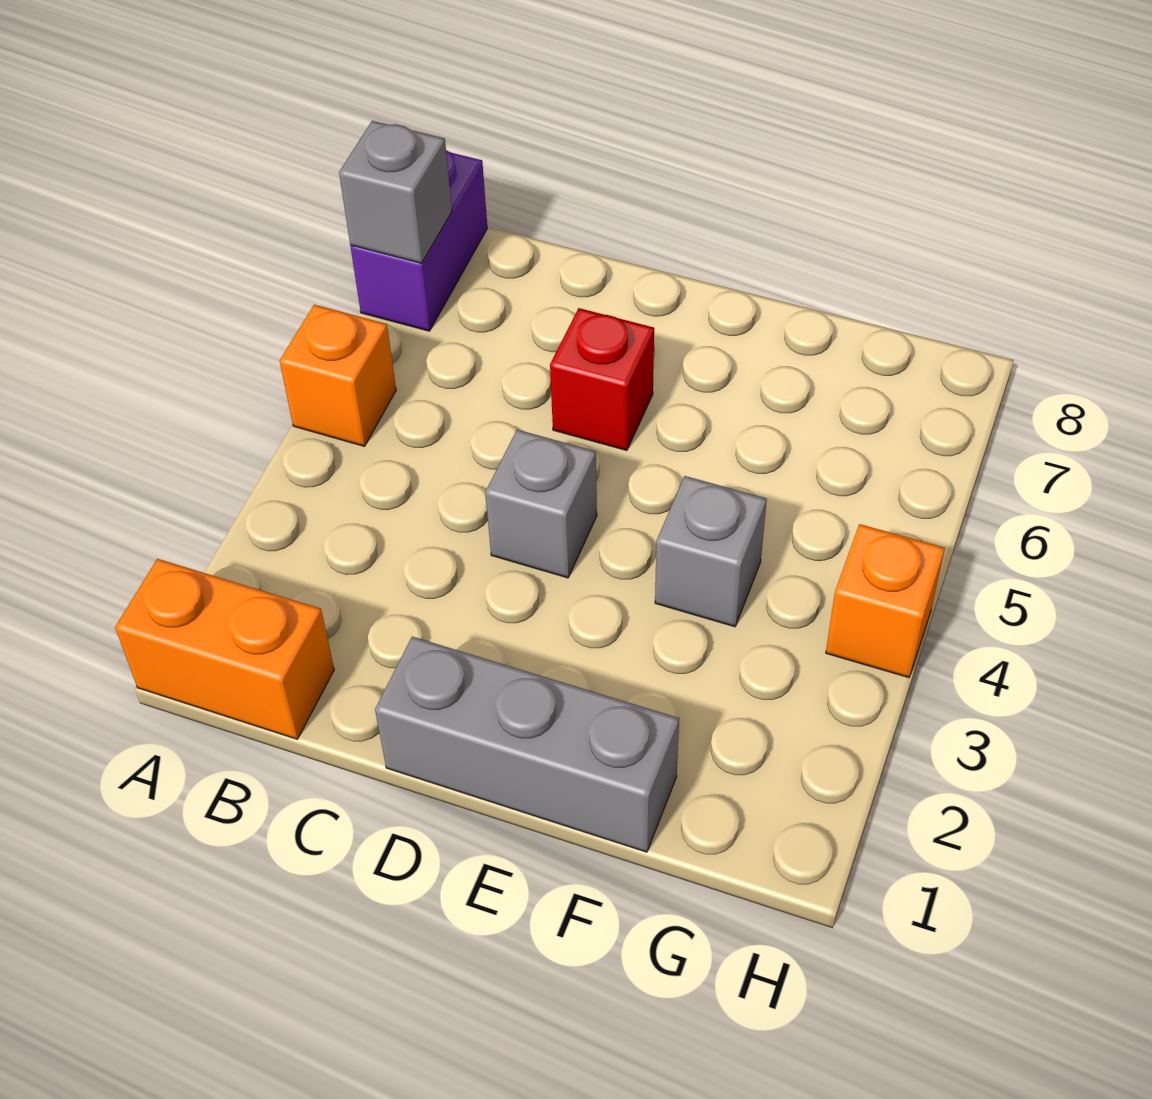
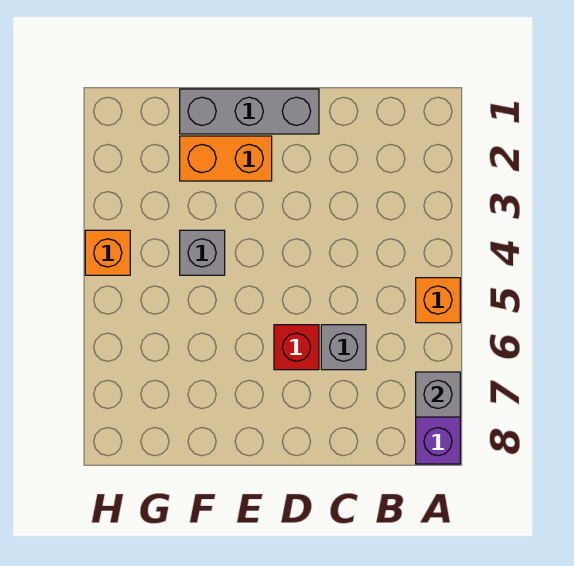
orange brick A1:B1 level 1 -> orange brick E2:F2 level 1
grey brick D4 level 1 -> grey brick C6 level 1

